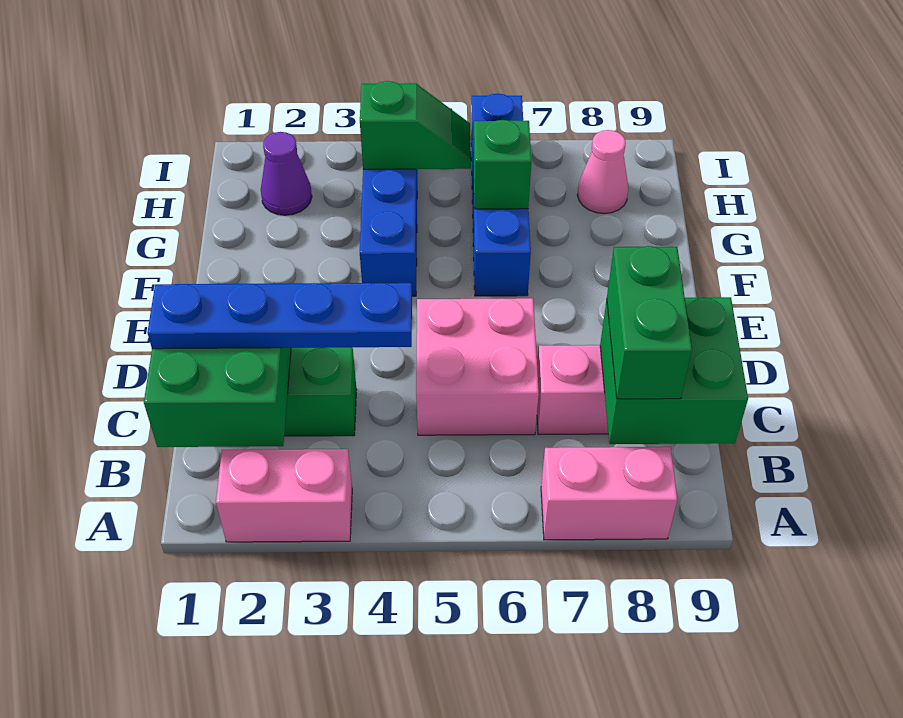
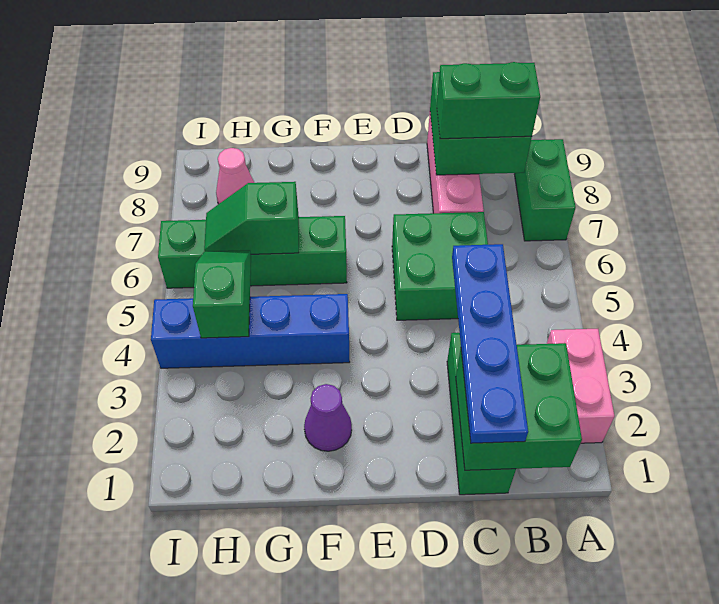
pink brick A7:A8 level 1 -> green brick A7:A8 level 1
pink brick C5:D6 level 1 -> green brick C5:D6 level 1
blue brick F6:I6 level 1 -> green brick F6:I6 level 1
purple cone H2 level 1 -> purple cone F2 level 1

